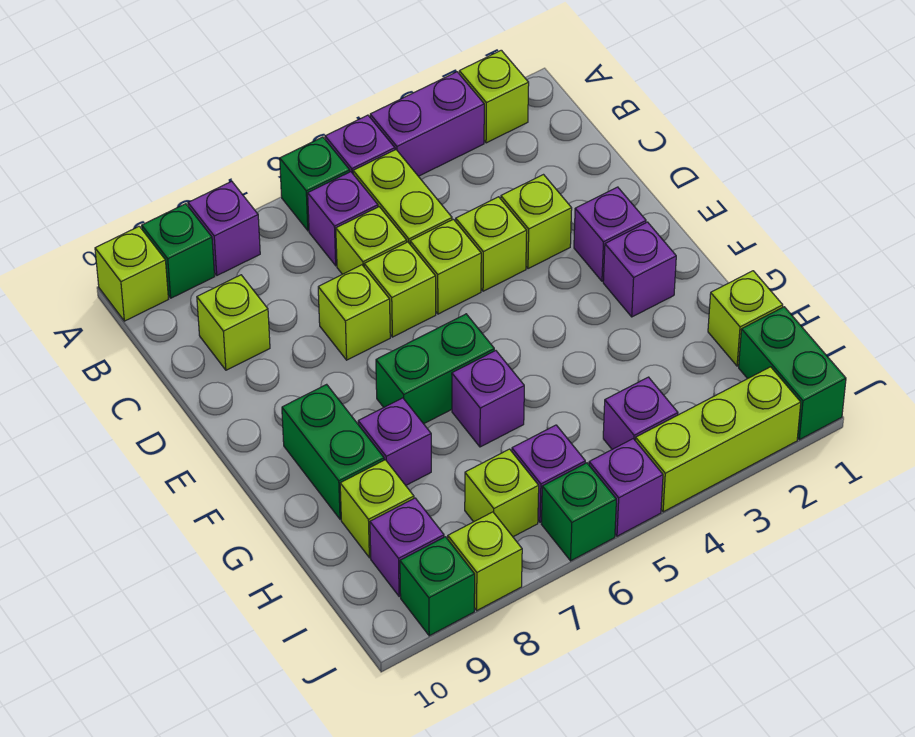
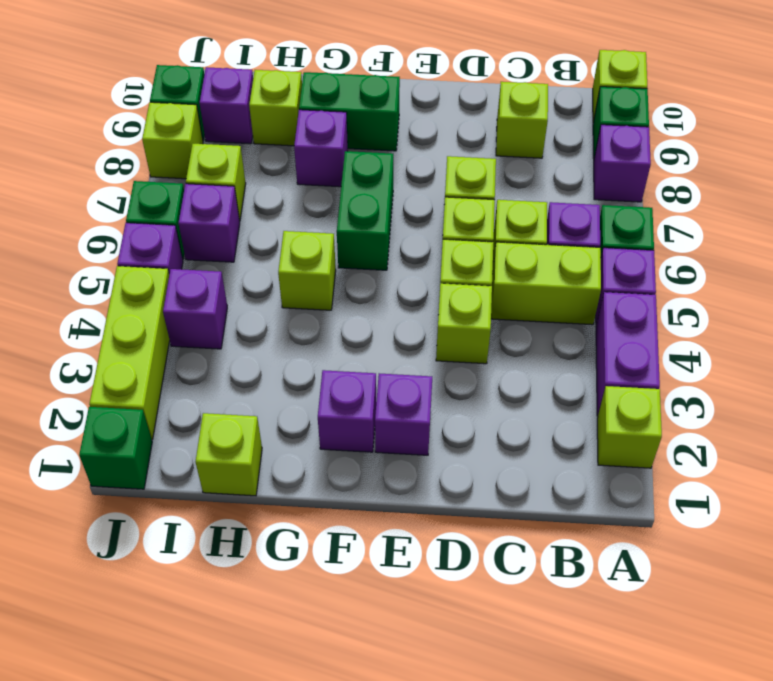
lime brick D3 level 1 -> lime brick G5 level 1
purple brick G6 level 1 -> none
green brick I1:J1 level 1 -> green brick J1 level 1

